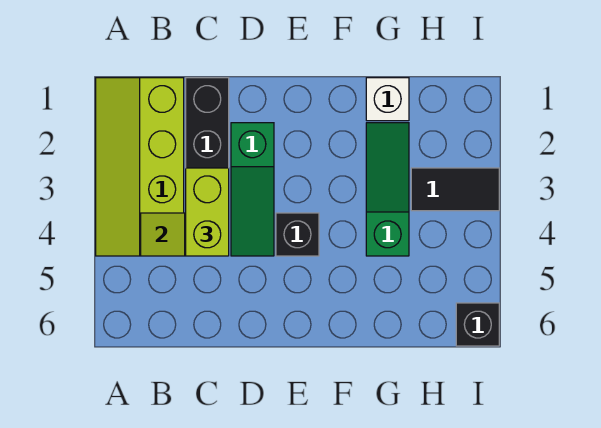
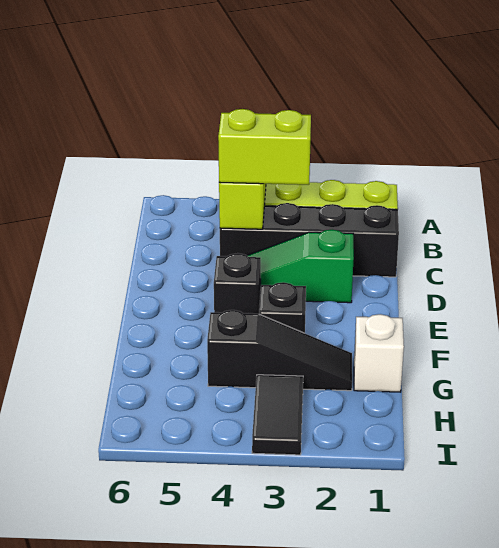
green slope G2:G4 level 1 top 4 -> black slope G2:G4 level 1 top 4
black brick I6 level 1 -> black brick F3 level 1

